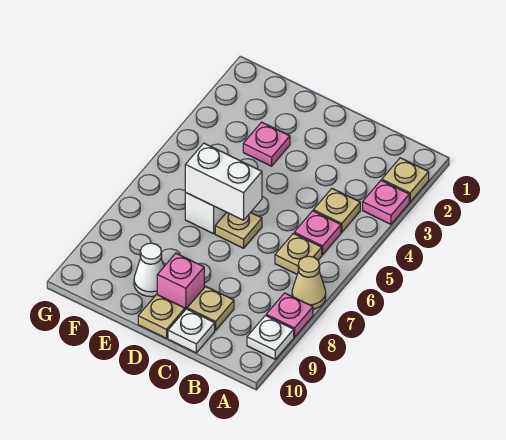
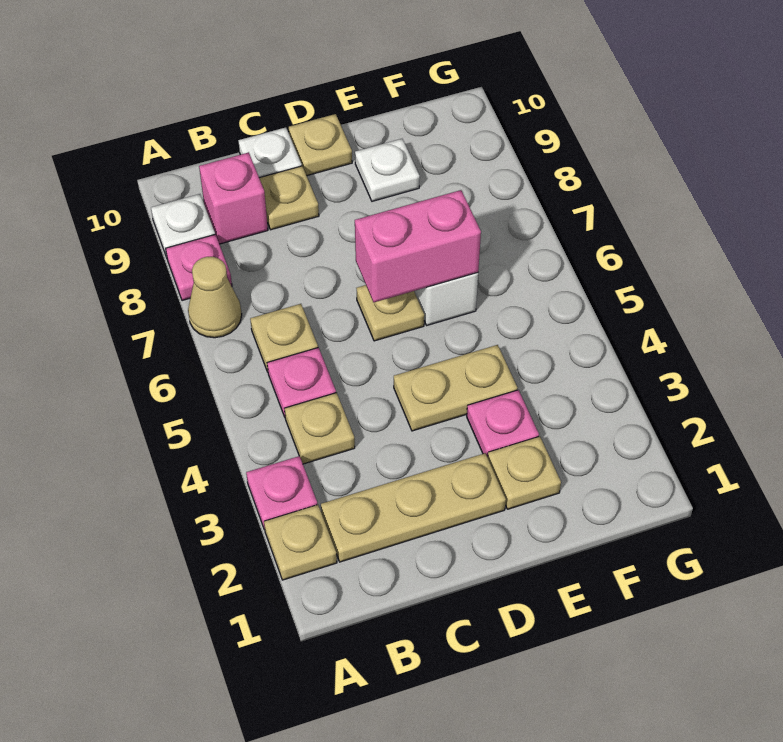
none -> tan plate B2:D2 level 1
none -> tan plate D4:E4 level 1
white brick D6:E6 level 2 -> pink brick D6:E6 level 2
pink brick D9 level 1 -> pink brick B9 level 1
none -> tan plate E2 level 1
white cone E9 level 1 -> white plate E9 level 1

